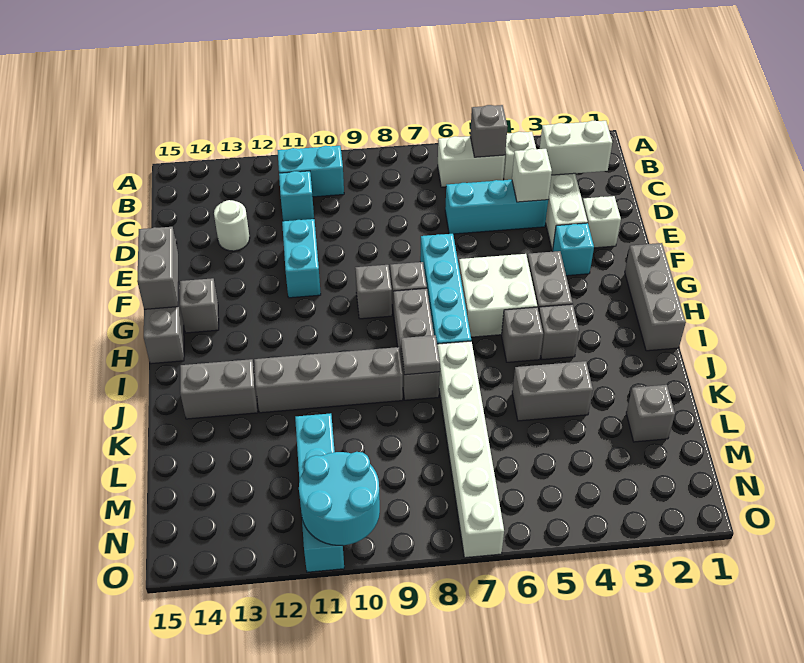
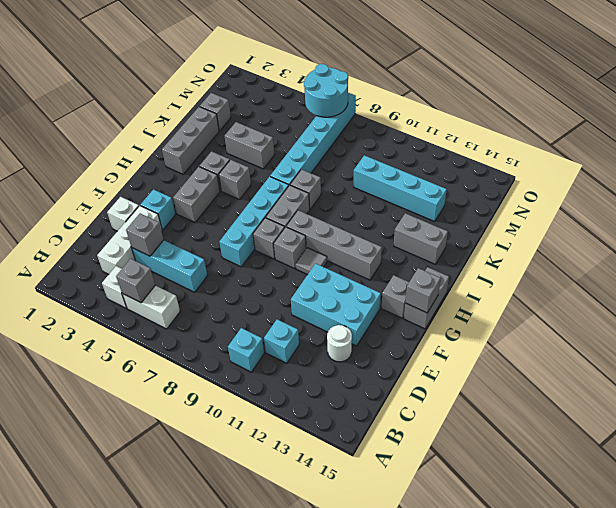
cyan brick B10:B11 level 1 -> cyan brick B10 level 1
white brick C2:C3 level 2 -> none
white brick D4 level 2 -> grey brick D4 level 2
cyan brick E11:F11 level 1 -> cyan brick E11:F13 level 1
grey brick F15:G15 level 2 -> grey brick G15 level 2
grey brick G1:I1 level 1 -> grey brick I2:K2 level 1
white brick G5:H6 level 1 -> none
white brick J7:O7 level 1 -> cyan brick J7:O7 level 1
grey tile J8 level 2 -> grey tile G10 level 1
grey brick J9:J12 level 1 -> grey brick H9:H12 level 1
cyan brick L11:O11 level 1 -> cyan brick L10:L13 level 1
cyan round brick N10:O11 level 2 -> cyan round brick N6:O7 level 2

